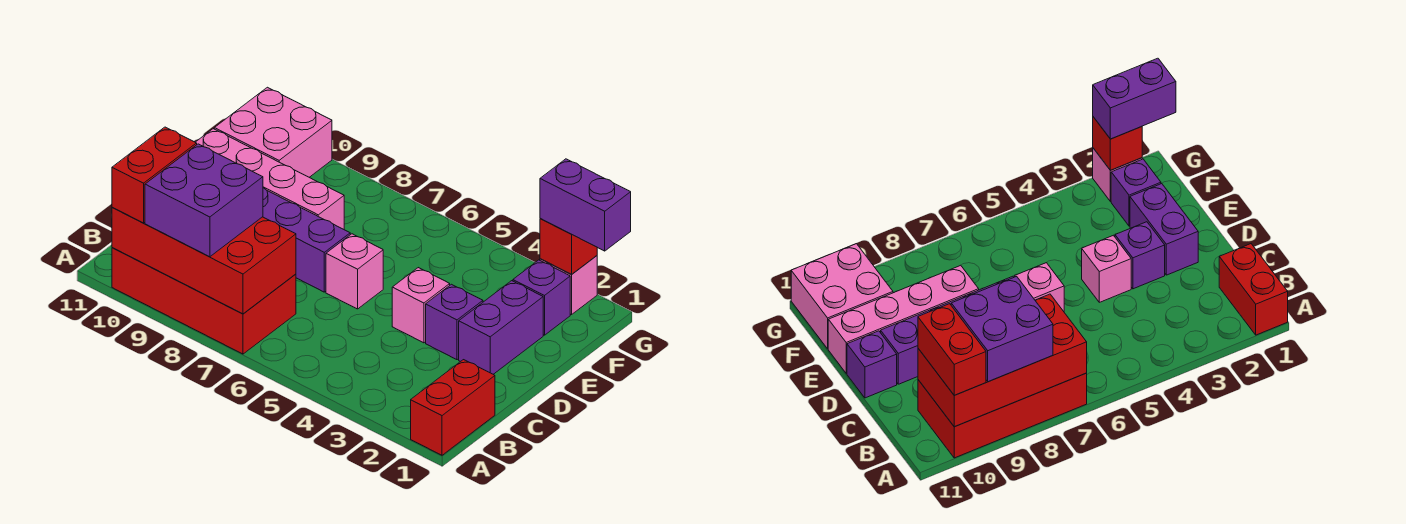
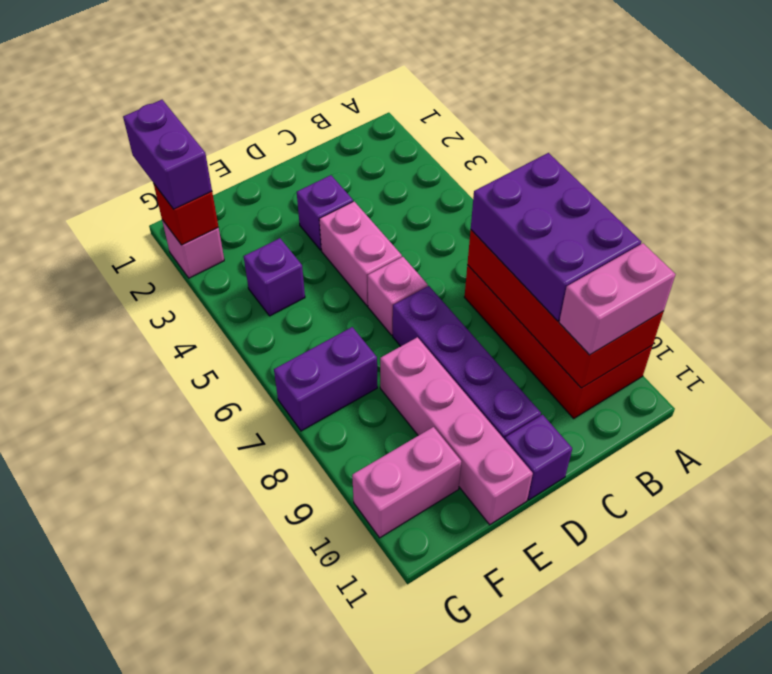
red brick A1:B1 level 1 -> none
purple brick A8:B9 level 3 -> purple brick A7:B9 level 3
red brick A10:B10 level 3 -> pink brick A10:B10 level 3
purple brick D2:E2 level 1 -> purple brick F7:G7 level 1
pink brick D4 level 1 -> pink brick D4:D5 level 1
purple brick F2 level 1 -> purple brick F4 level 1
pink brick F10:G11 level 1 -> pink brick F10:G10 level 1

